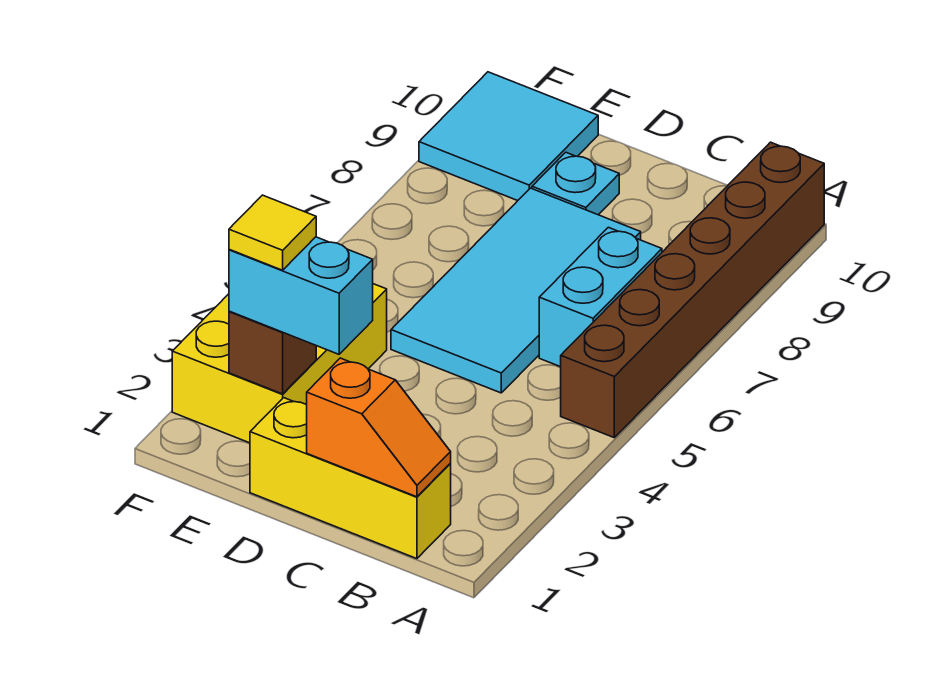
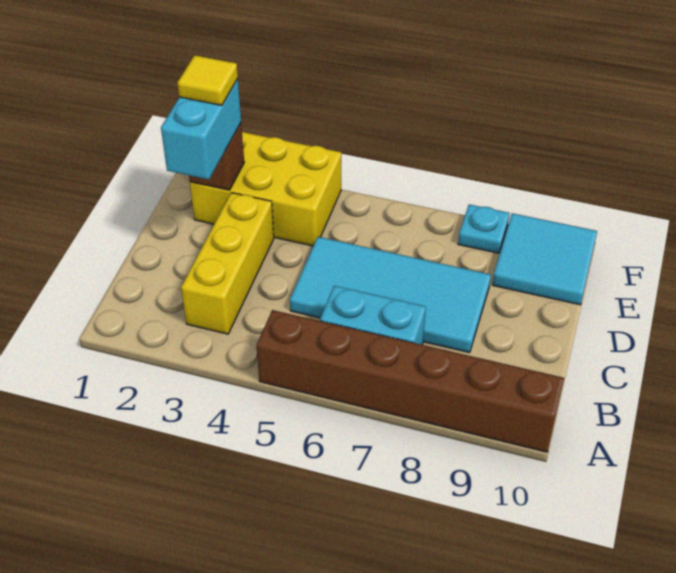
yellow brick B1:D1 level 1 -> yellow brick B3:D3 level 1
orange slope B1:C1 level 2 top C -> none
cyan plate D9 level 1 -> cyan plate F8 level 1

